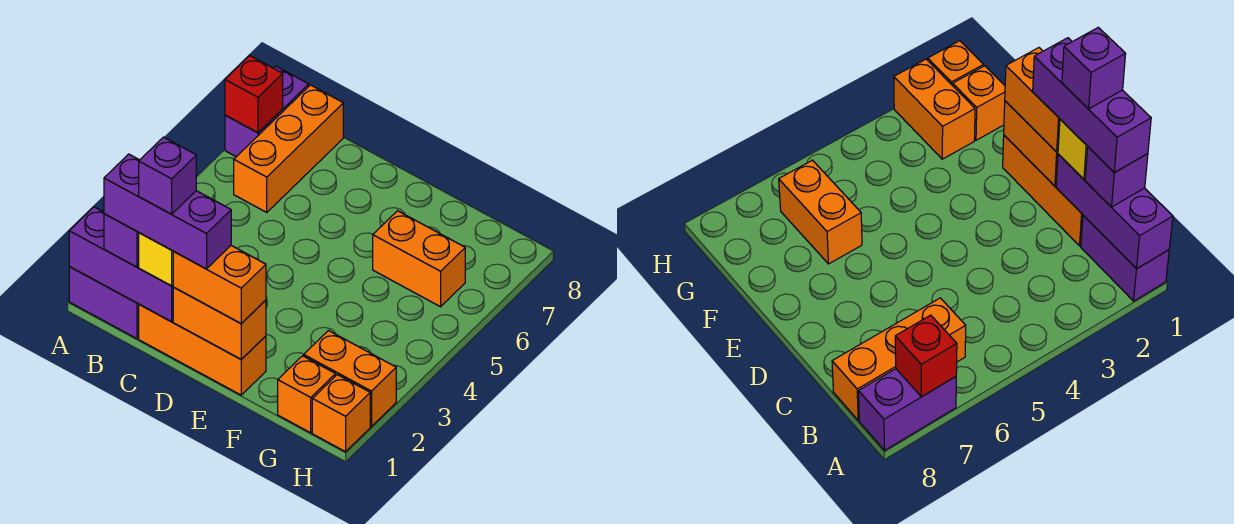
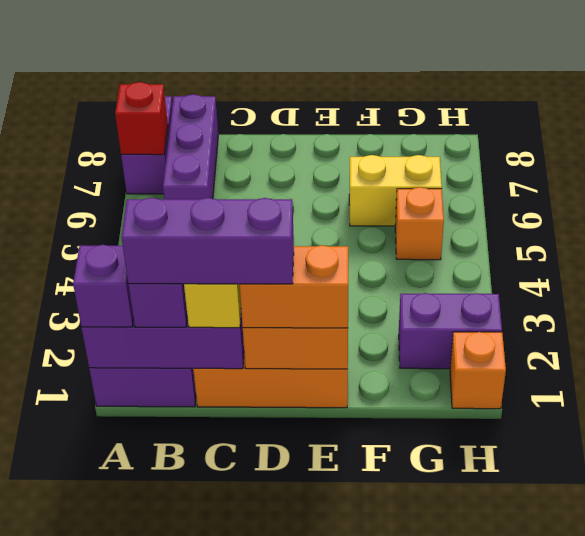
orange brick B6:B8 level 1 -> purple brick B6:B8 level 1
purple brick C1 level 5 -> purple brick A1 level 3
orange brick F6:G6 level 1 -> yellow brick F6:G6 level 1
orange brick G1 level 1 -> orange brick G5 level 1
orange brick G2:H2 level 1 -> purple brick G2:H2 level 1

